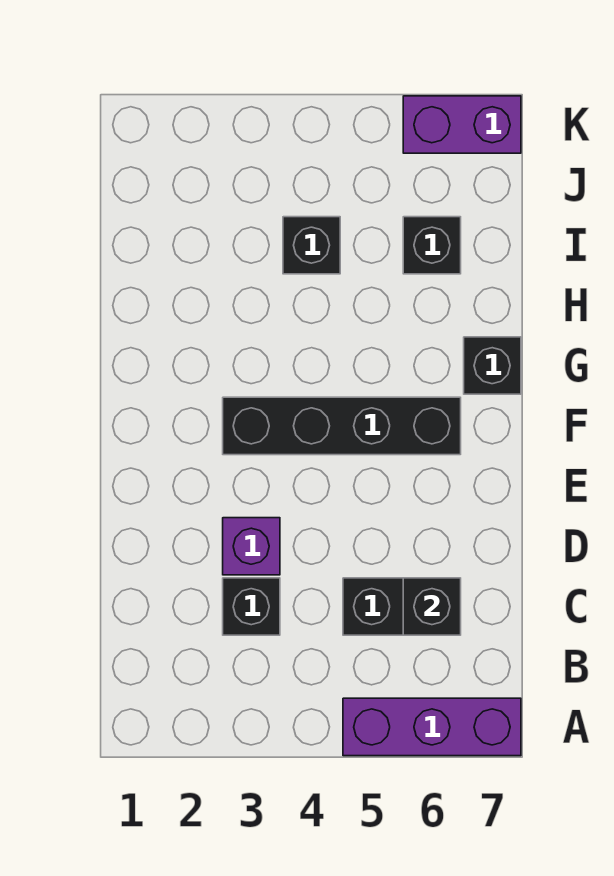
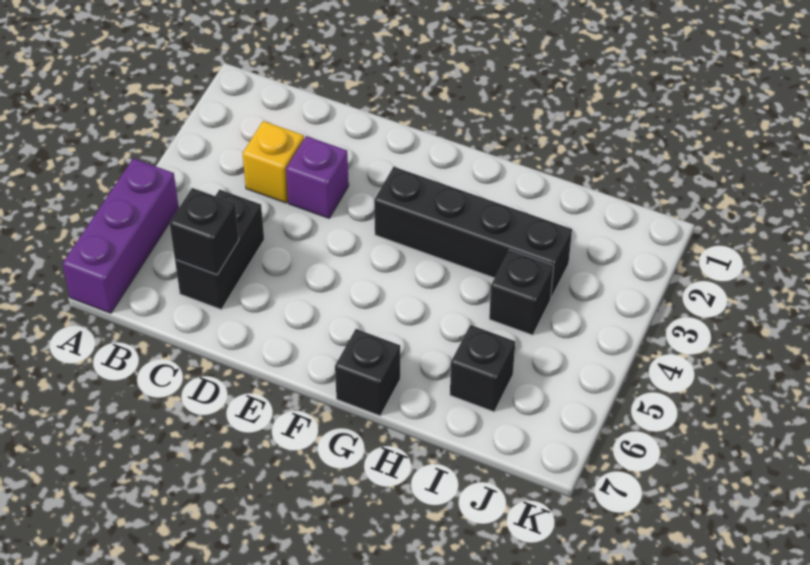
black brick C3 level 1 -> yellow brick C3 level 1
black brick F3:F6 level 1 -> black brick F3:I3 level 1
purple brick K6:K7 level 1 -> none

